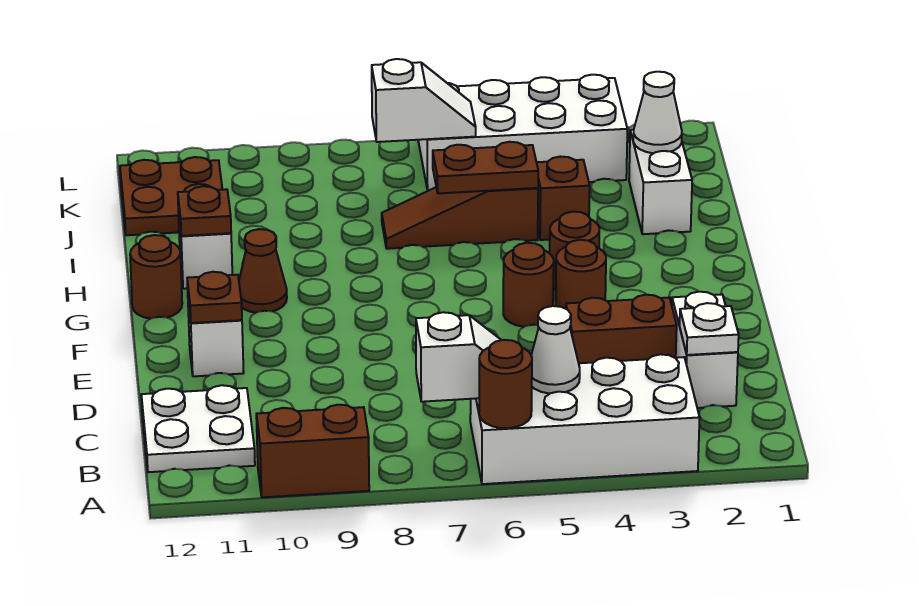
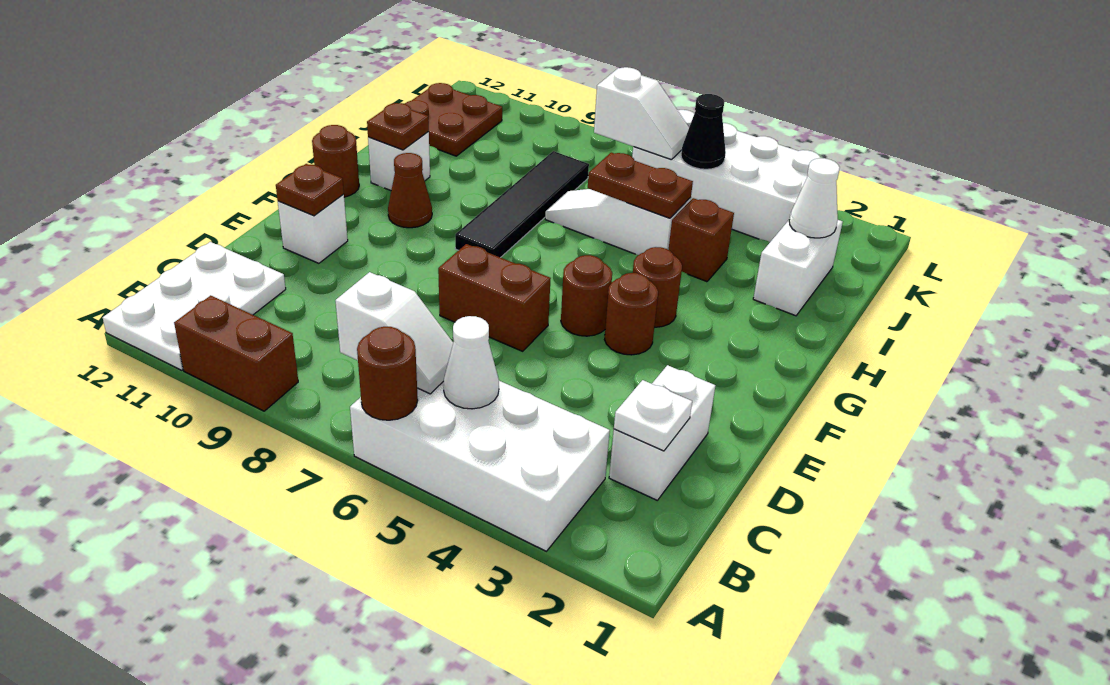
white plate B11:C12 level 1 -> white plate A11:C12 level 1
brown brick D3:D4 level 1 -> brown brick E6:E7 level 1
none -> black tile G8:J8 level 1
brown slope I5:I7 level 1 top 5 -> white slope I5:I7 level 1 top 5
none -> black cone K5 level 2

